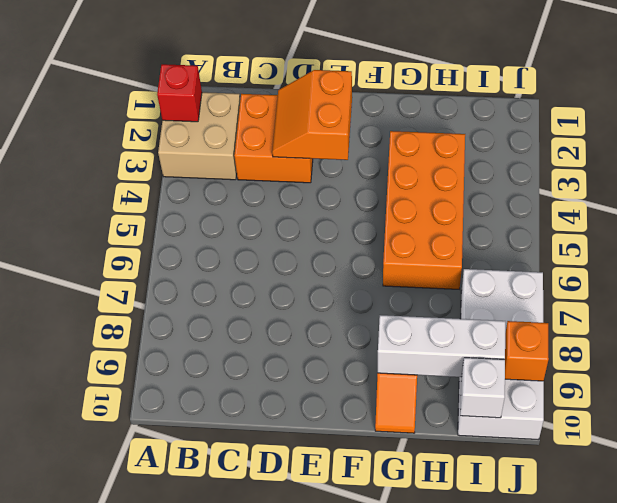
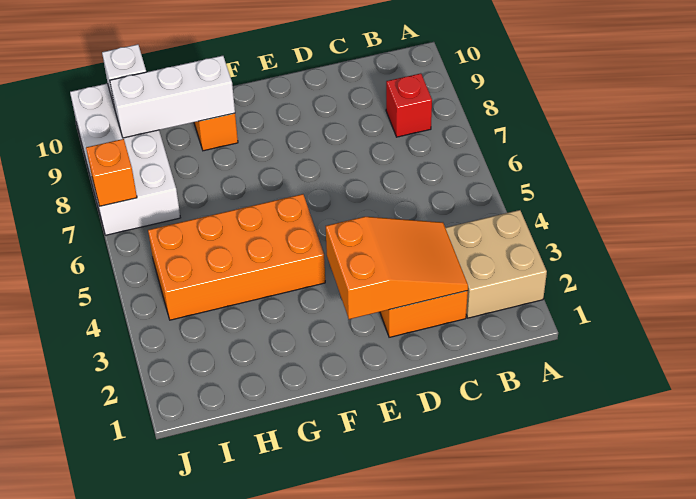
red brick A2 level 2 -> red brick B8 level 1
orange slope D2:E3 level 2 top E -> orange slope C2:E3 level 2 top E
orange brick G3:H6 level 1 -> orange brick F4:I5 level 1
orange brick J9 level 2 -> orange brick J7 level 2

